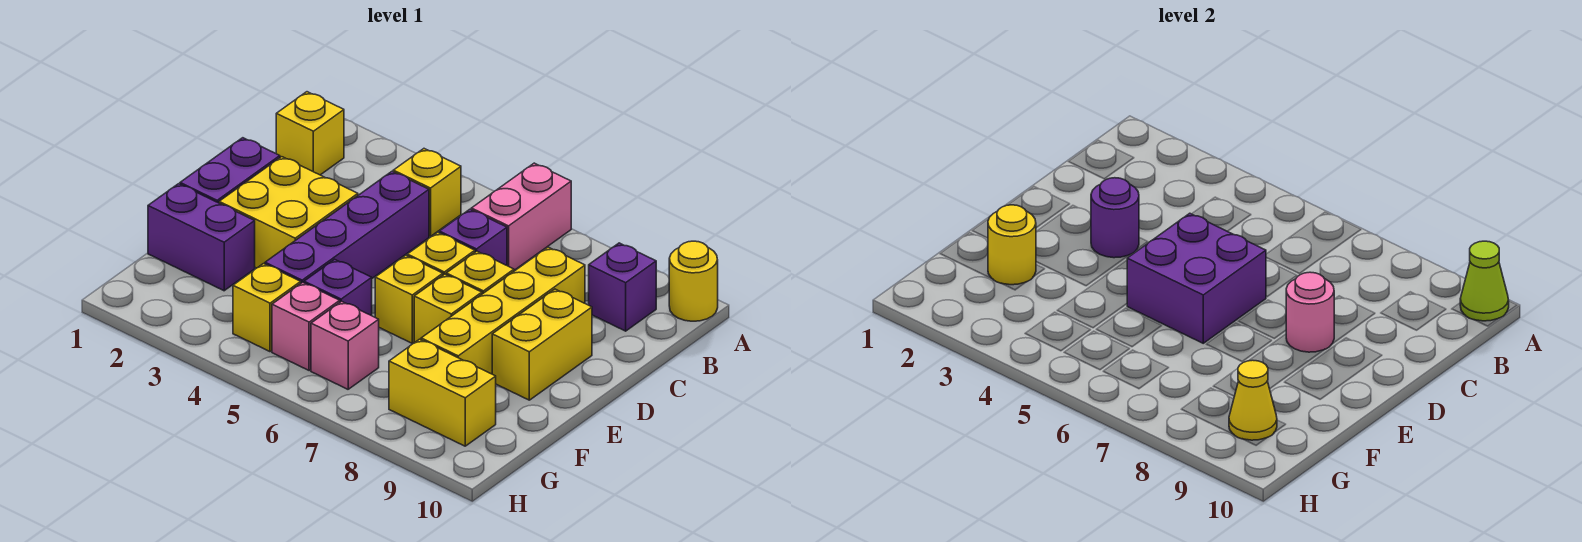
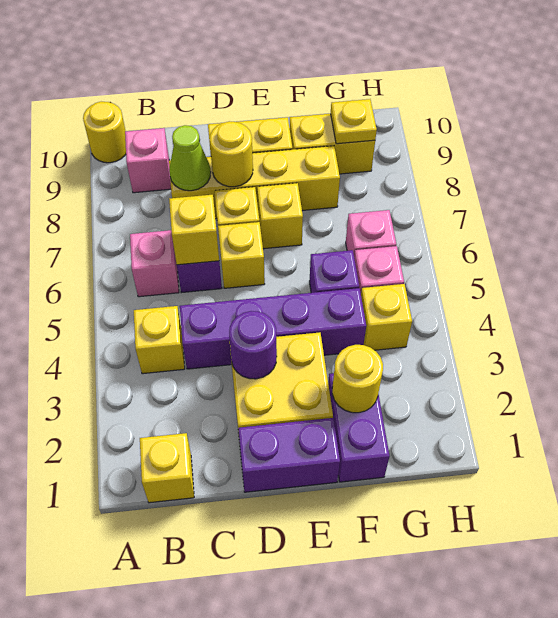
pink brick A6:B6 level 1 -> pink brick B6 level 1
lime cone A10 level 2 -> lime cone C8 level 2
purple brick B9 level 1 -> pink brick B9 level 1
purple brick D5:E6 level 2 -> none
pink round brick D8 level 2 -> yellow round brick D8 level 2
yellow brick E6 level 1 -> yellow brick C6 level 2
yellow brick G8:G9 level 1 -> yellow brick F9:G9 level 1
yellow cone G9 level 2 -> yellow plate G9 level 2

